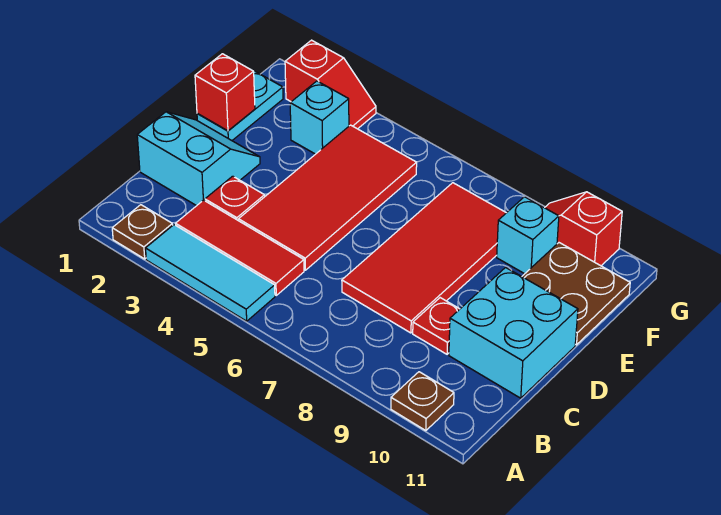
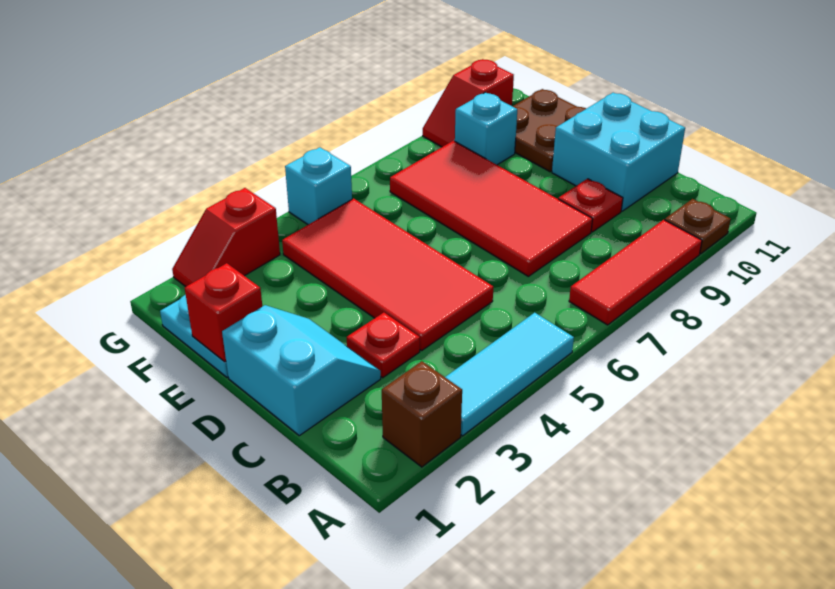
brown plate A2 level 1 -> brown brick A2 level 1
red tile B3:B5 level 1 -> red tile A7:A9 level 1
cyan slope C1:D2 level 1 top C -> cyan slope C1:D2 level 1 top 1
cyan brick F3 level 1 -> cyan brick G5 level 1
red slope G2:G3 level 1 top 2 -> red slope G2:G3 level 1 top 3

